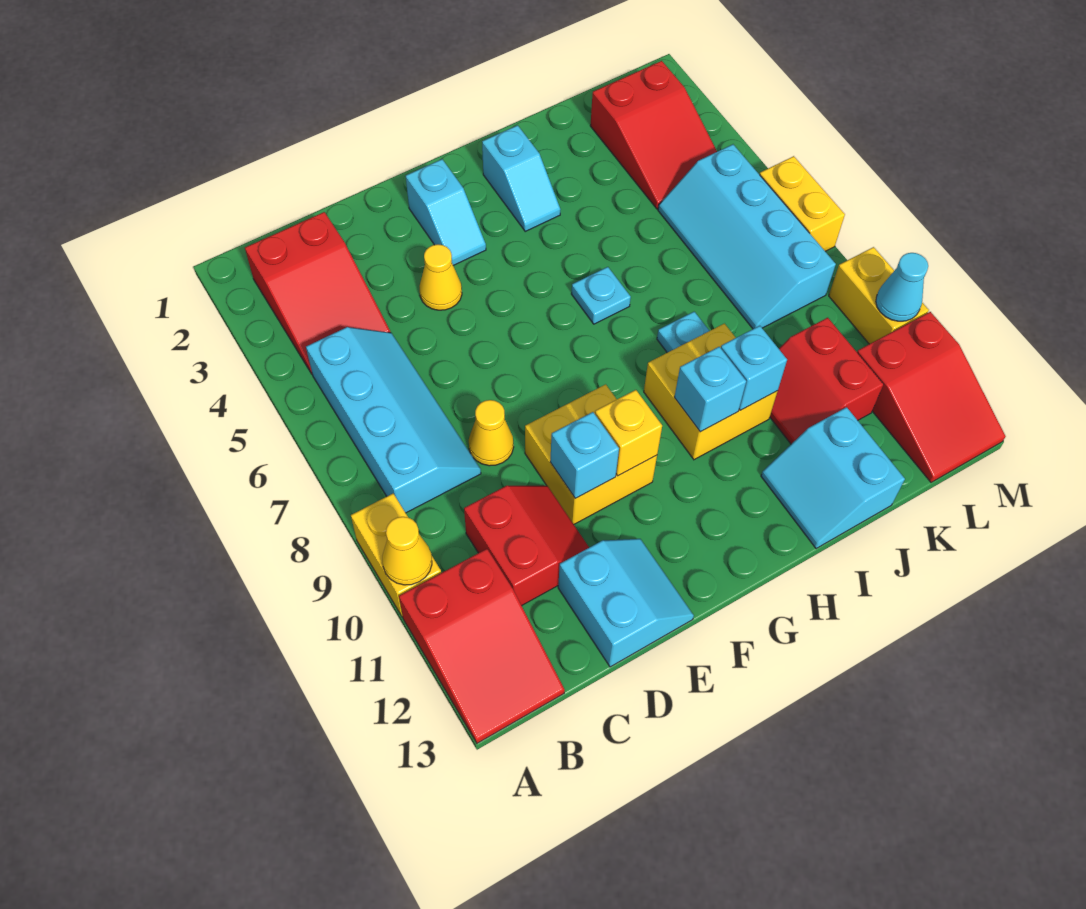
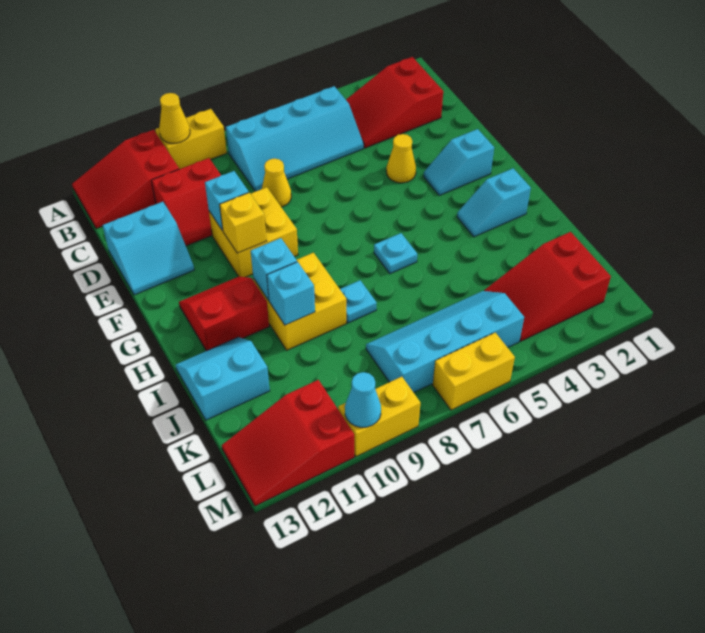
red slope J10:K11 level 1 top K -> red slope G11:H12 level 1 top H

